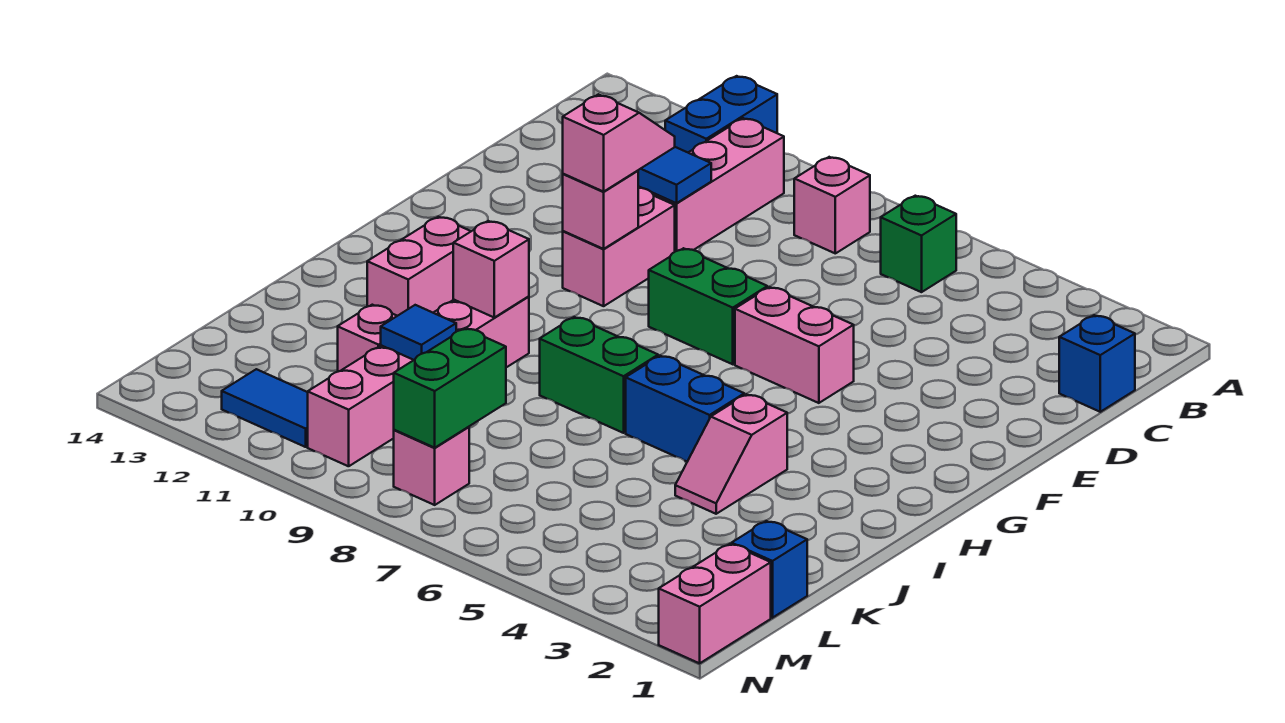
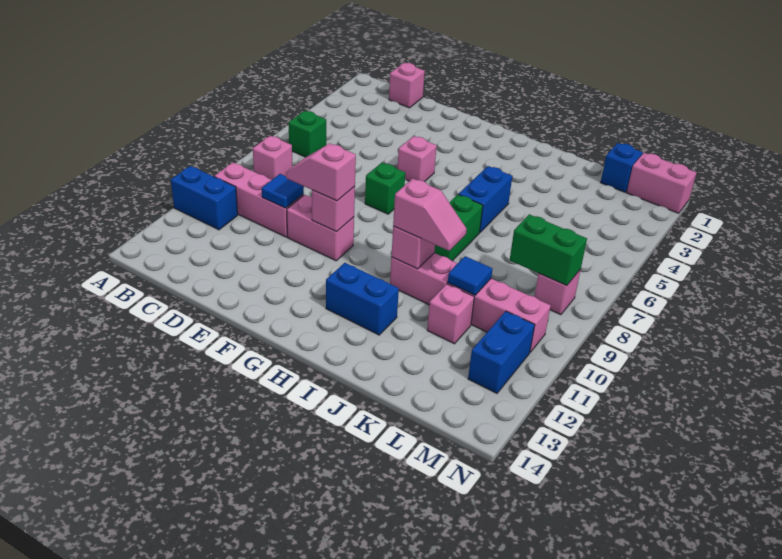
blue brick C1 level 1 -> pink brick C1 level 1
pink brick F5:F6 level 1 -> pink brick F5 level 1
green brick F7:F8 level 1 -> green brick F7 level 1
pink brick H12:I12 level 1 -> blue brick H12:I12 level 1
pink slope I4:J4 level 1 top I -> pink slope I10:J10 level 3 top I
blue tile M11:M12 level 1 -> blue brick M11:M12 level 1

